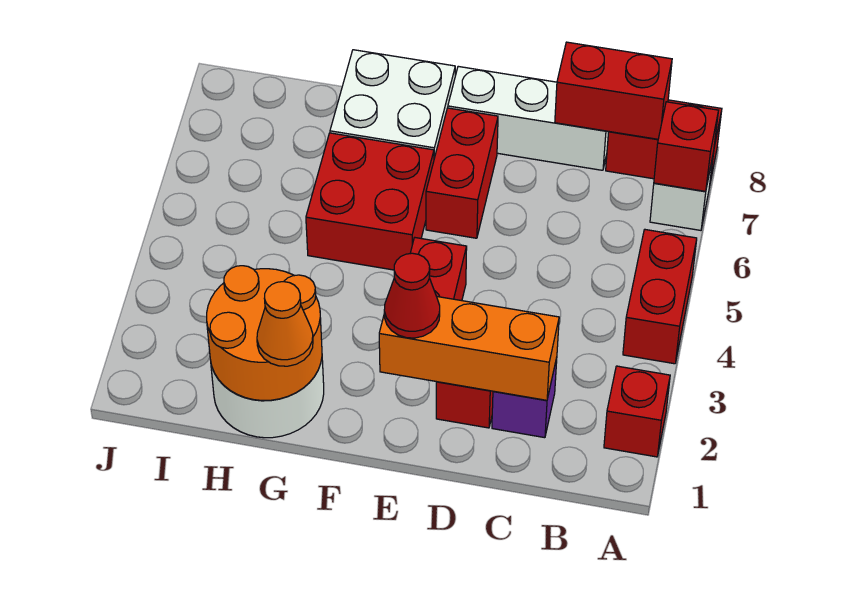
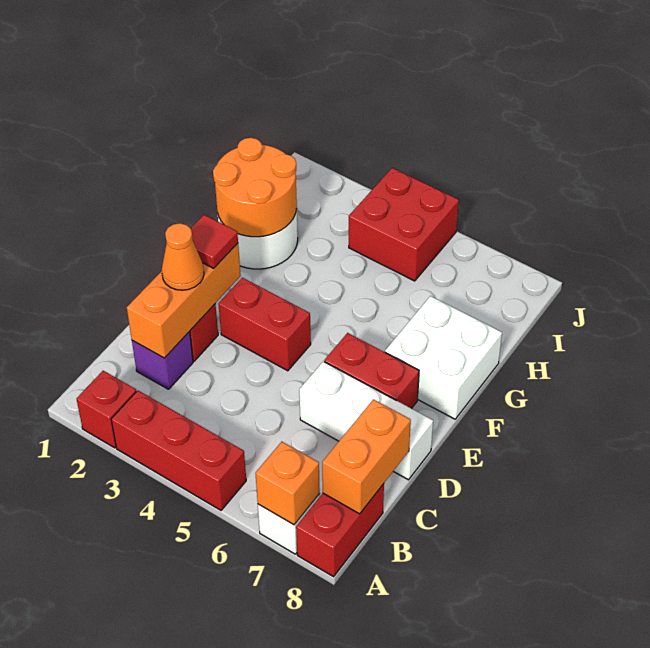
red brick A4:A5 level 1 -> red brick A3:A5 level 1
red brick A7 level 2 -> orange brick A7 level 2
red brick B8:C8 level 2 -> orange brick B8:C8 level 2
white brick C8:E8 level 1 -> white brick D6:D8 level 1
red cone E2 level 3 -> red tile E2 level 3
red brick F5:G6 level 1 -> red brick I4:J5 level 1
orange cone G1 level 3 -> orange cone D2 level 3

